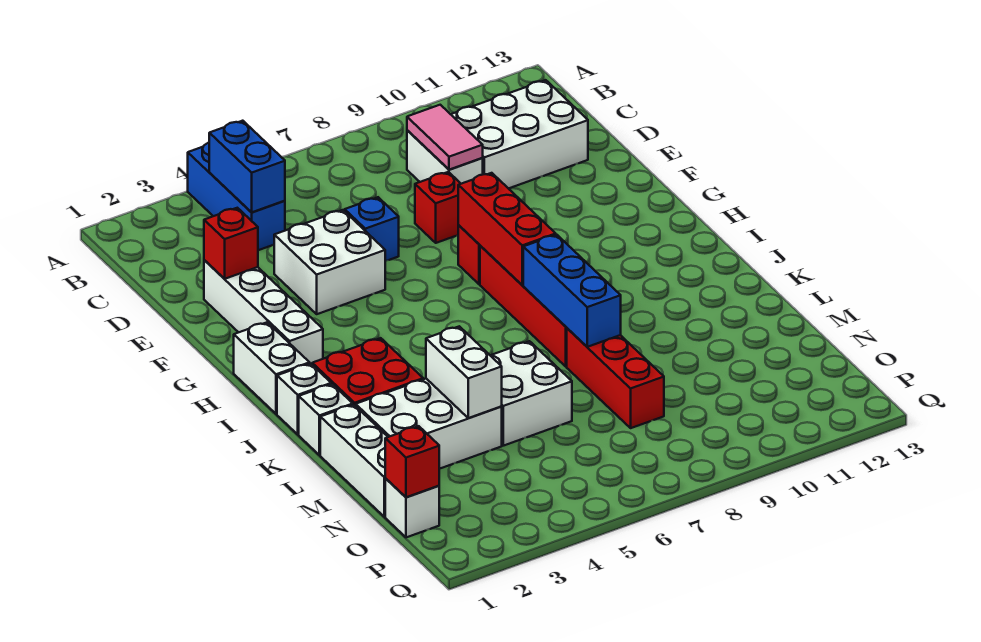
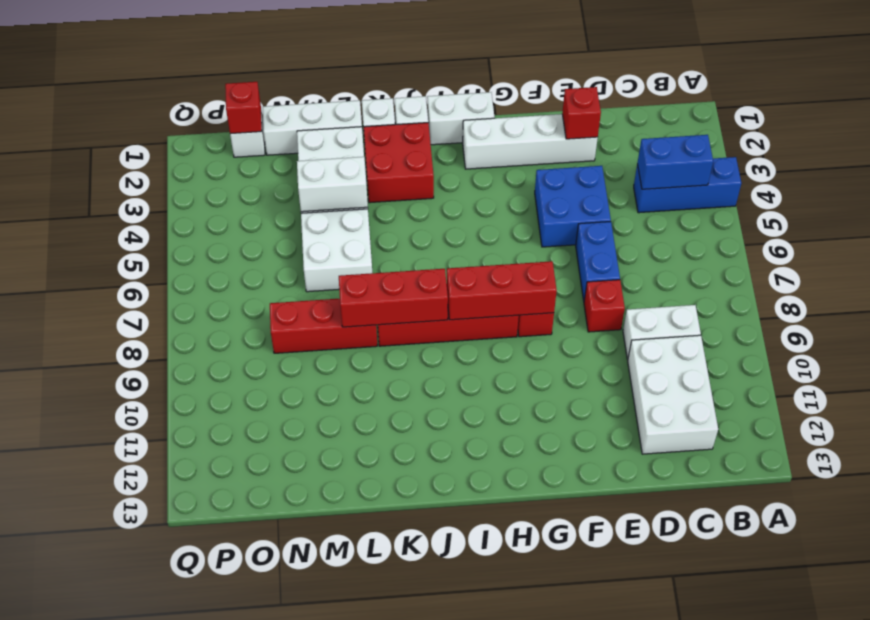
pink tile C9:D9 level 2 -> none
white brick E4:F5 level 1 -> blue brick E4:F5 level 1
blue brick E6 level 1 -> blue brick E6:E7 level 1
blue brick J8:L8 level 2 -> red brick J8:L8 level 2

